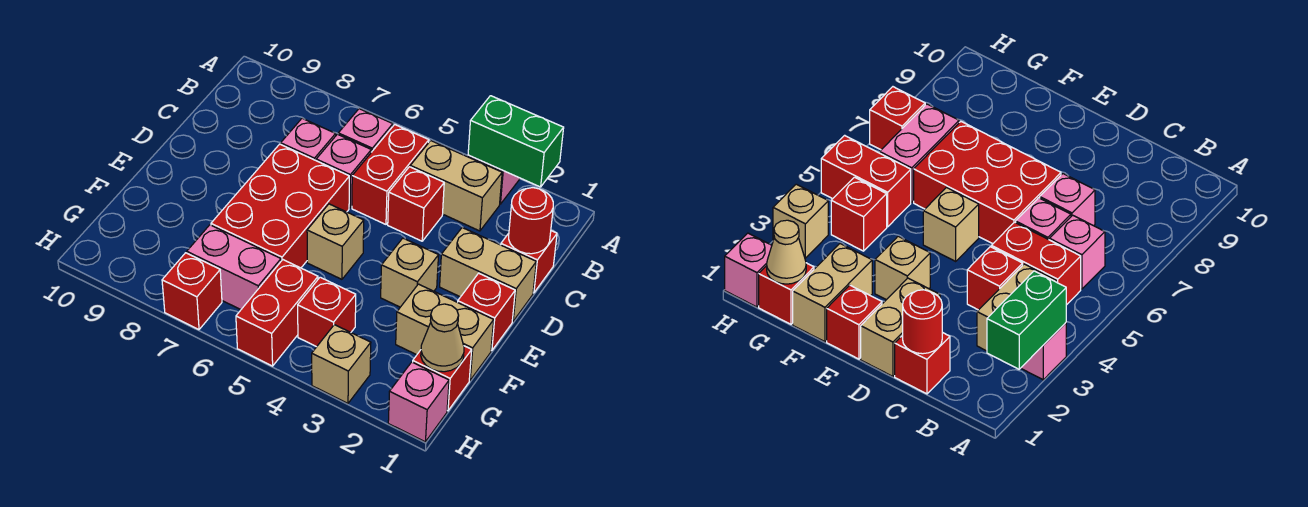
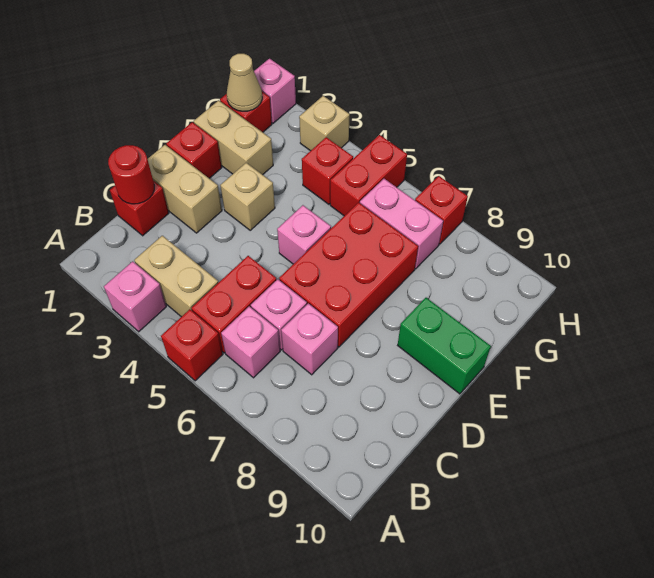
green brick A2:A3 level 2 -> green brick E9:E10 level 1
red brick C4 level 1 -> red brick A5 level 1
tan brick E5 level 1 -> pink brick E5 level 1

